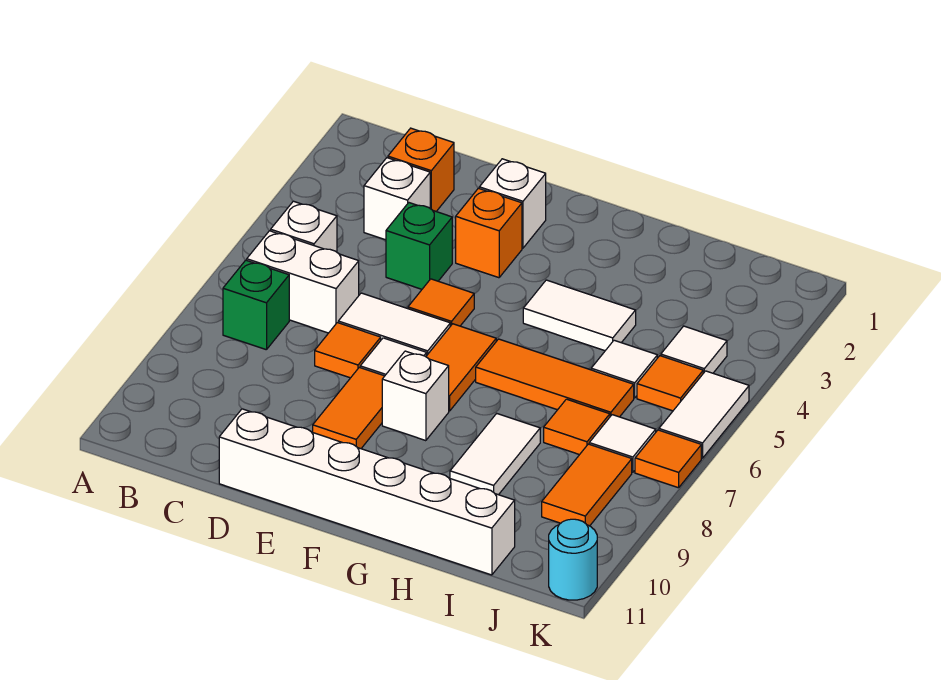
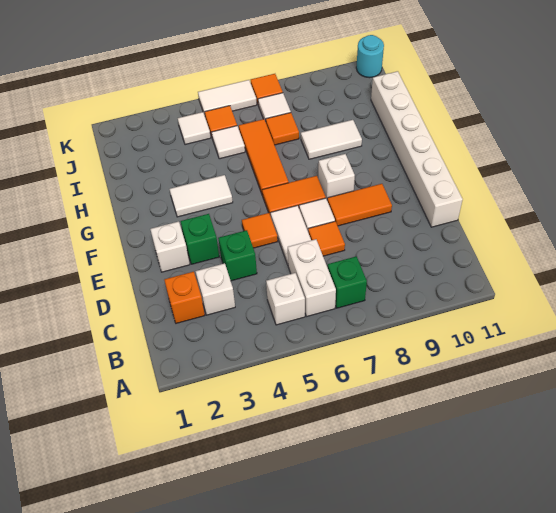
orange brick E3 level 1 -> green brick E3 level 1
white tile G4:H4 level 1 -> white tile G3:G4 level 1
orange tile J8:J9 level 1 -> none

